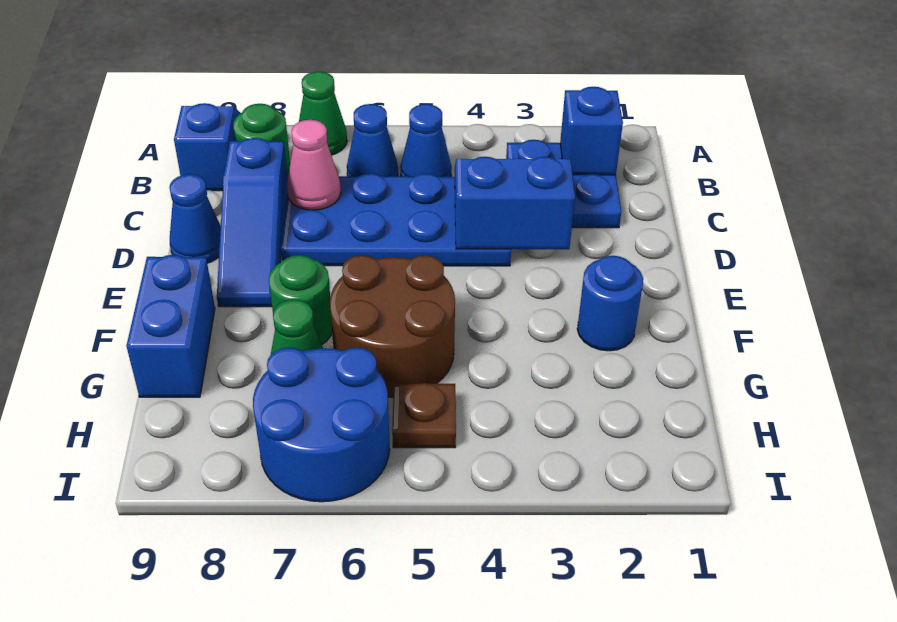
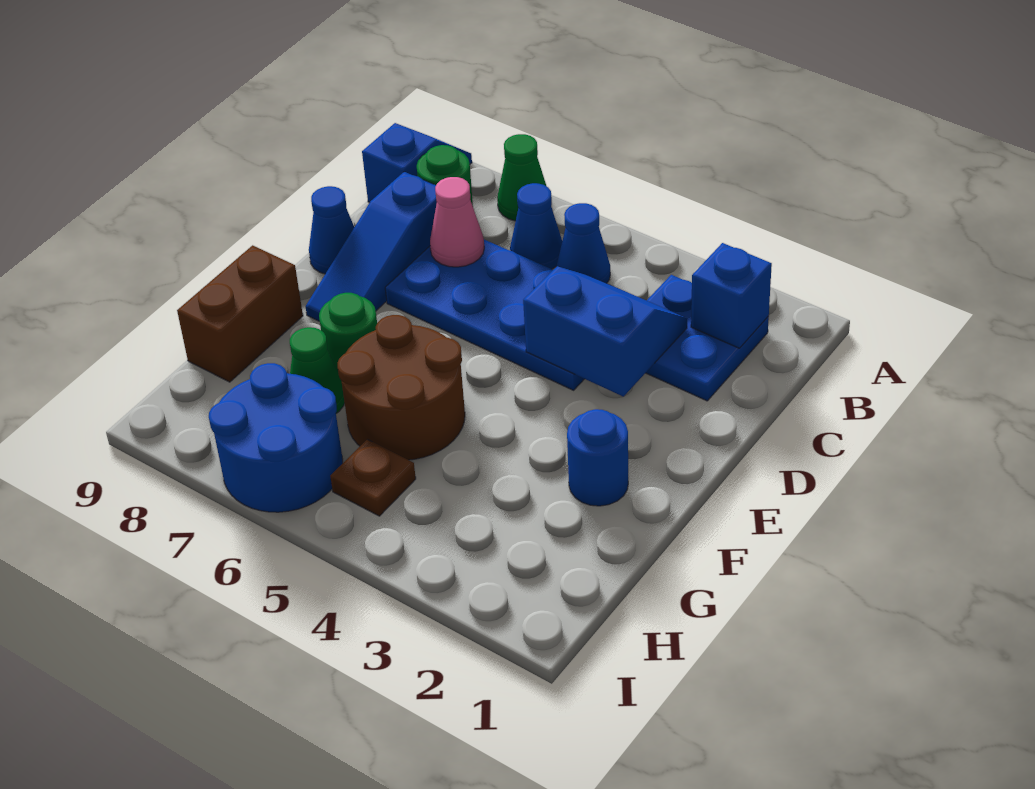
blue brick F9:G9 level 1 -> brown brick F9:G9 level 1

